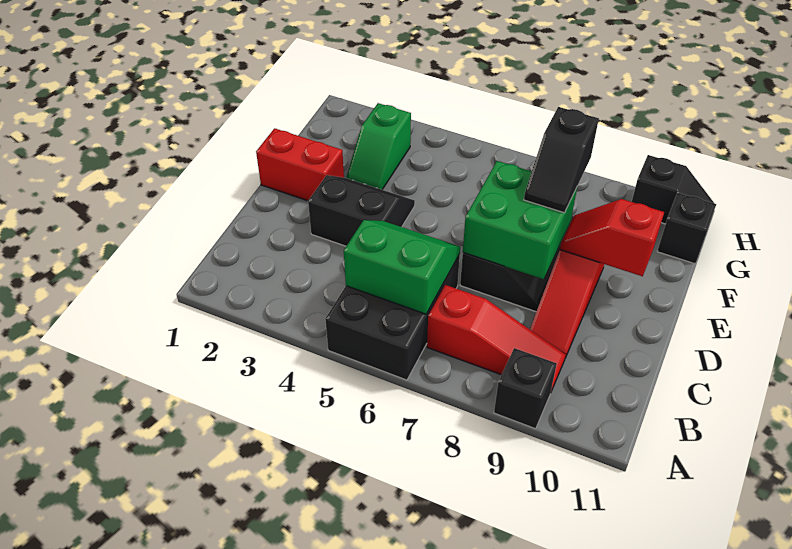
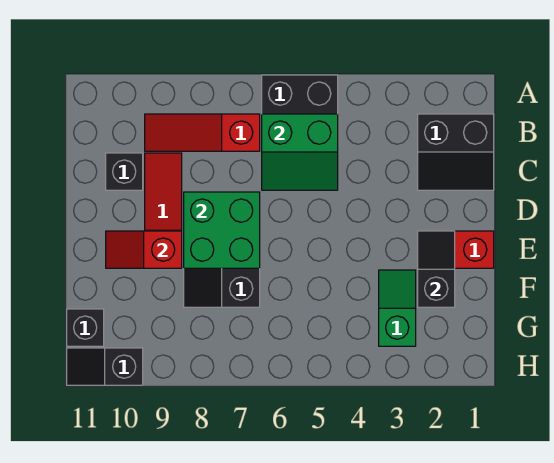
black brick A9 level 1 -> black brick C10 level 1
black slope D3:E4 level 1 top D -> black slope B1:C2 level 1 top B
black slope E8:F8 level 3 top F -> black slope E2:F2 level 2 top F
red slope E9:E10 level 2 top 10 -> red slope E9:E10 level 2 top 9

